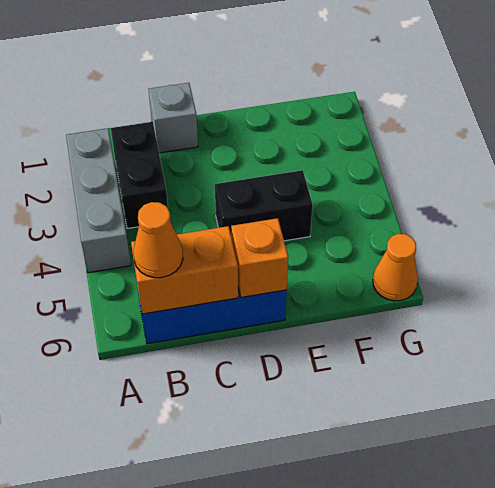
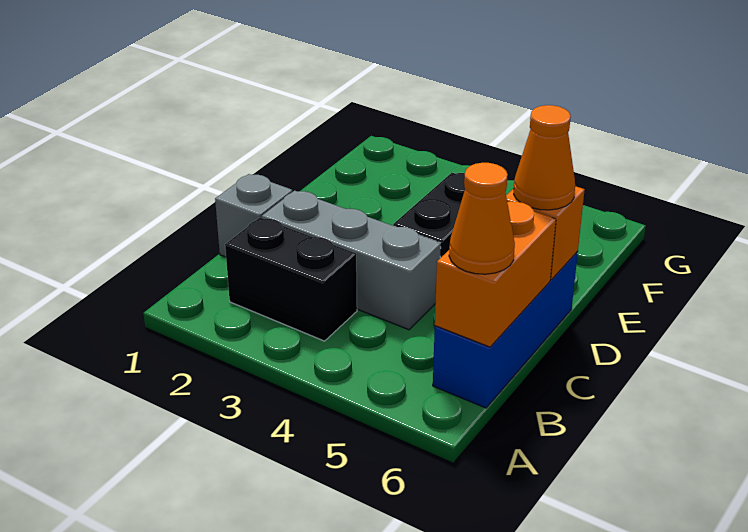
grey brick A2:A4 level 1 -> grey brick C2:C4 level 1
orange cone G6 level 1 -> orange cone D6 level 3

